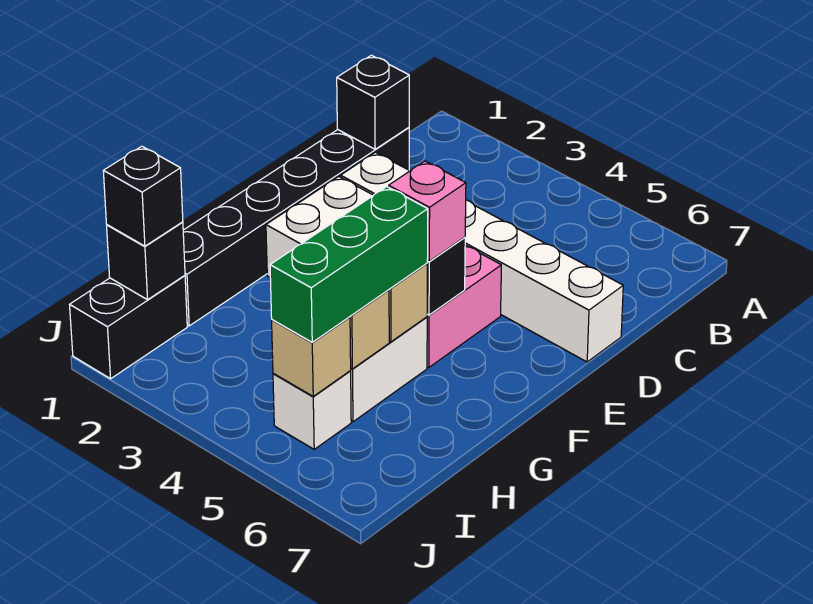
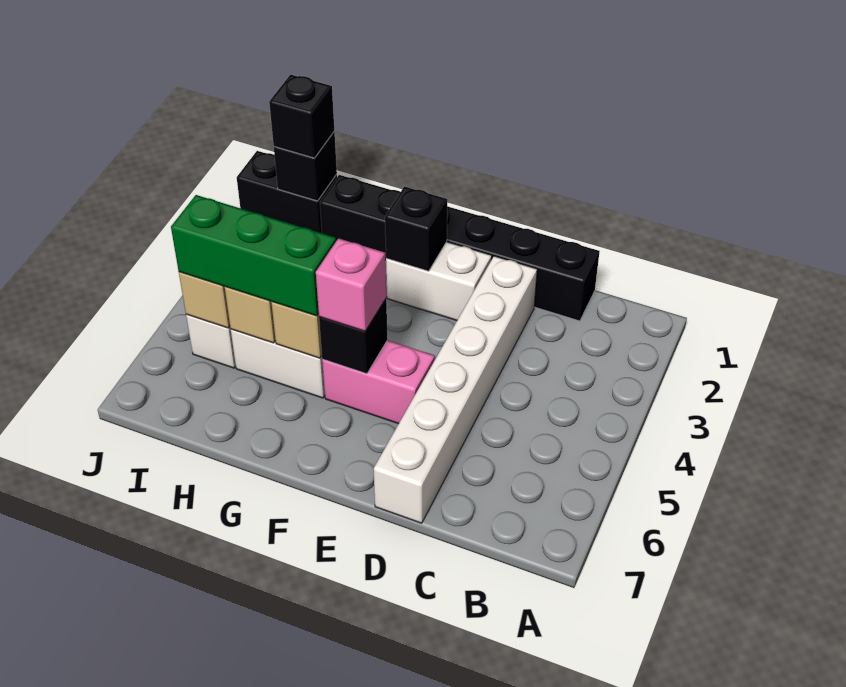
black brick C1 level 2 -> black brick F2 level 2

